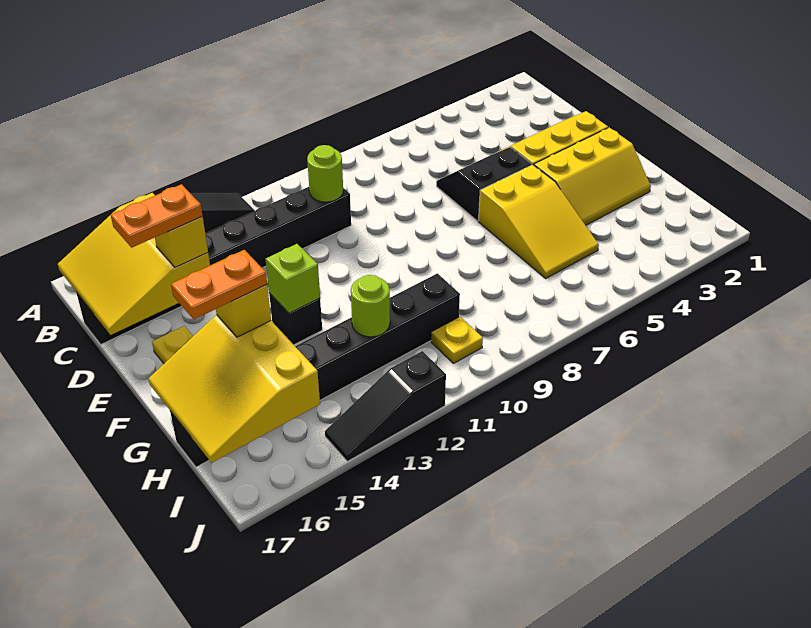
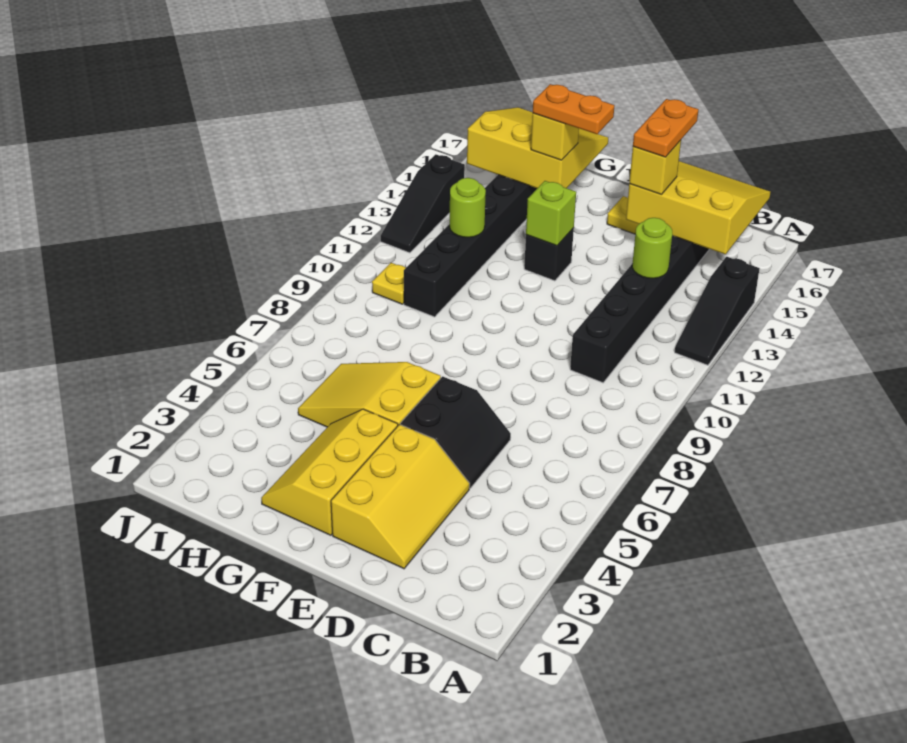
lime round brick C10 level 2 -> lime round brick C13 level 2
orange plate G15:G16 level 4 -> orange plate F15:G15 level 4
black slope J12:J14 level 1 top 12 -> black slope J12:J14 level 1 top 14

